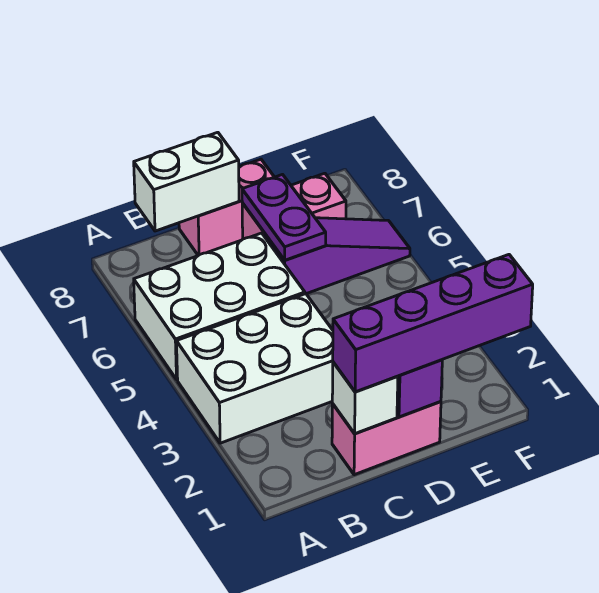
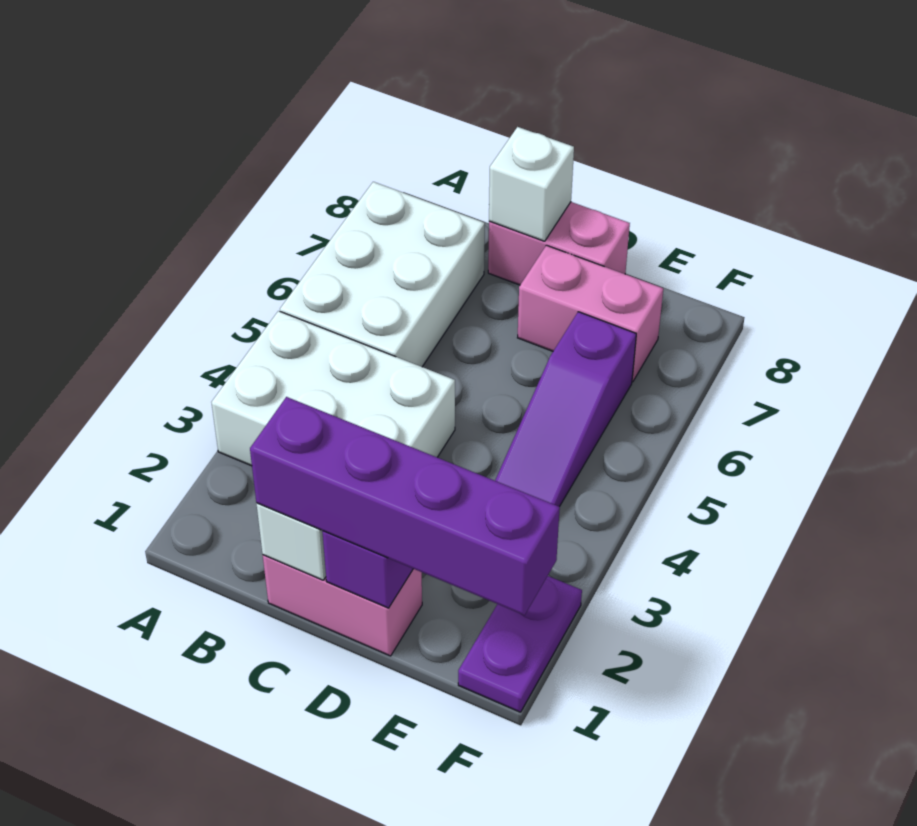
white brick A5:C6 level 1 -> white brick A5:B7 level 1
white brick B8:C8 level 2 -> white brick C8 level 2
purple slope D6:F6 level 1 top D -> purple slope E4:E6 level 1 top 6
purple plate D6:D7 level 2 -> purple plate F1:F2 level 1

